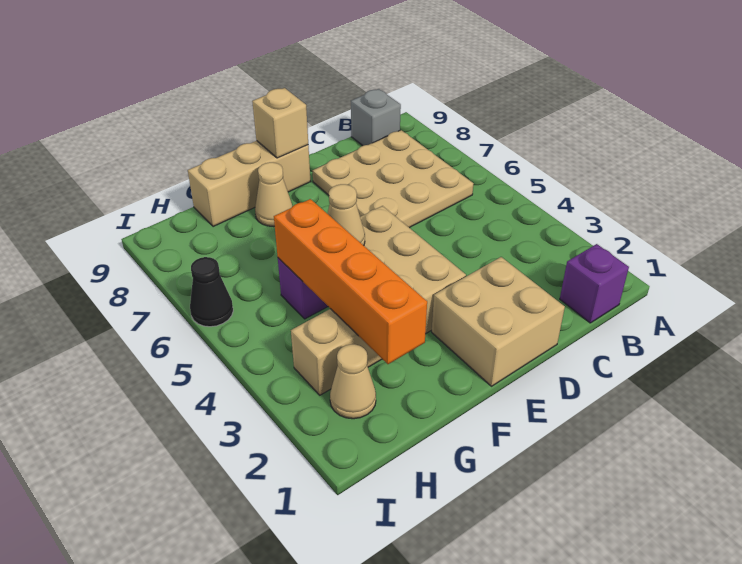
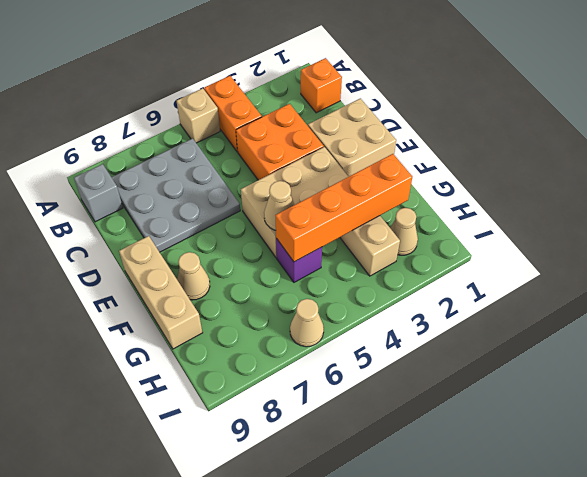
none -> orange brick A4:B4 level 1
purple brick B1 level 1 -> orange brick B1 level 1
tan plate B6:D8 level 1 -> grey plate B6:D8 level 1
none -> orange brick C3:D4 level 1
tan brick E9 level 2 -> tan brick A5 level 1
black cone I6 level 1 -> tan cone I6 level 1

